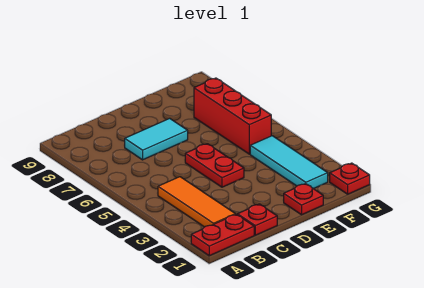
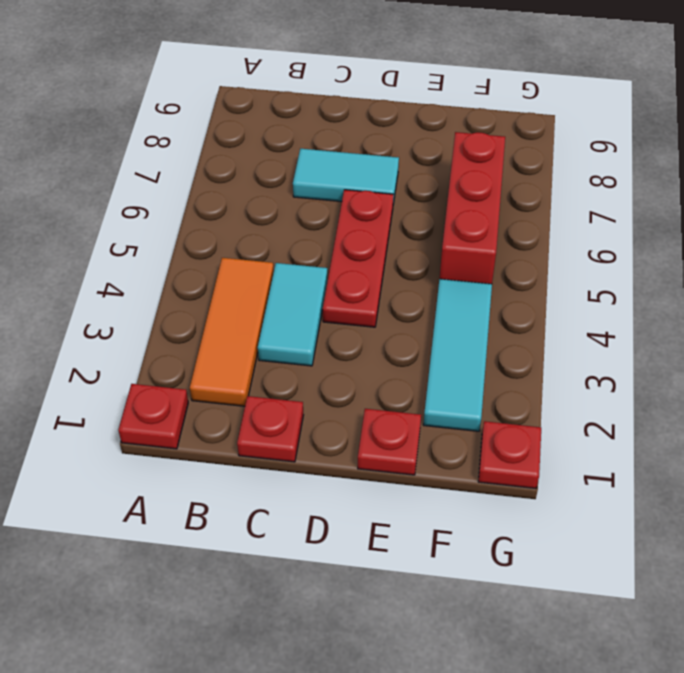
red plate A1:B1 level 1 -> red plate A1 level 1
none -> cyan tile C3:C4 level 1
red plate D4:D5 level 1 -> red plate D4:D6 level 1

